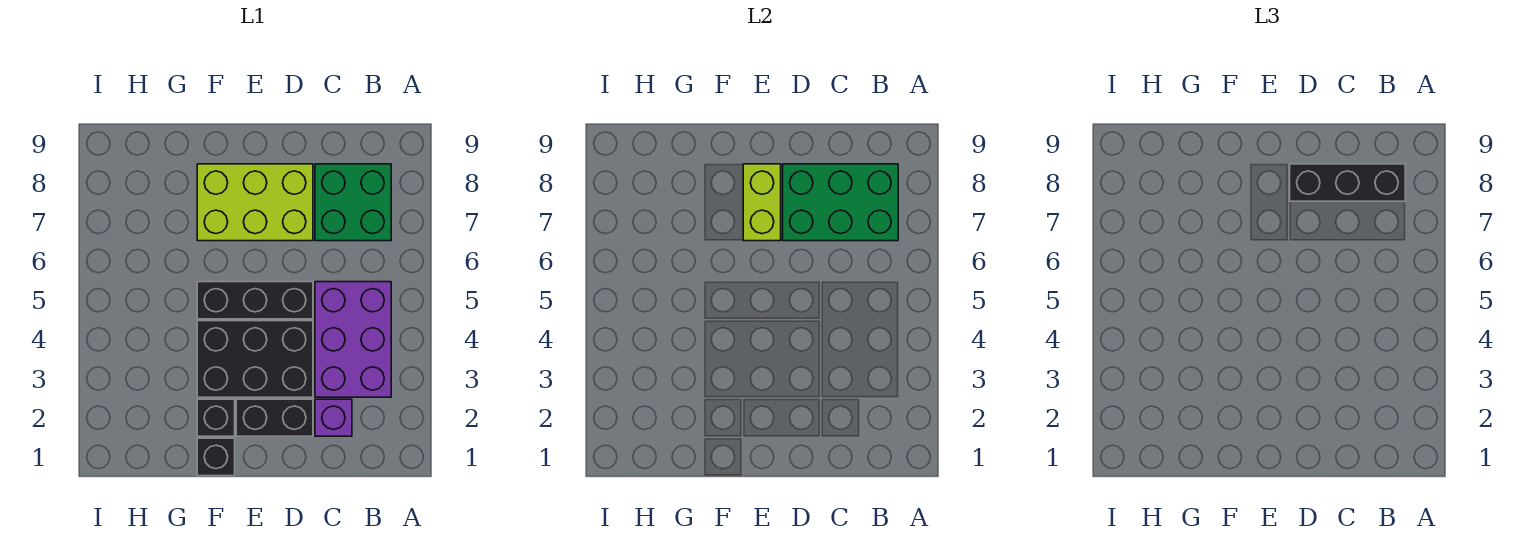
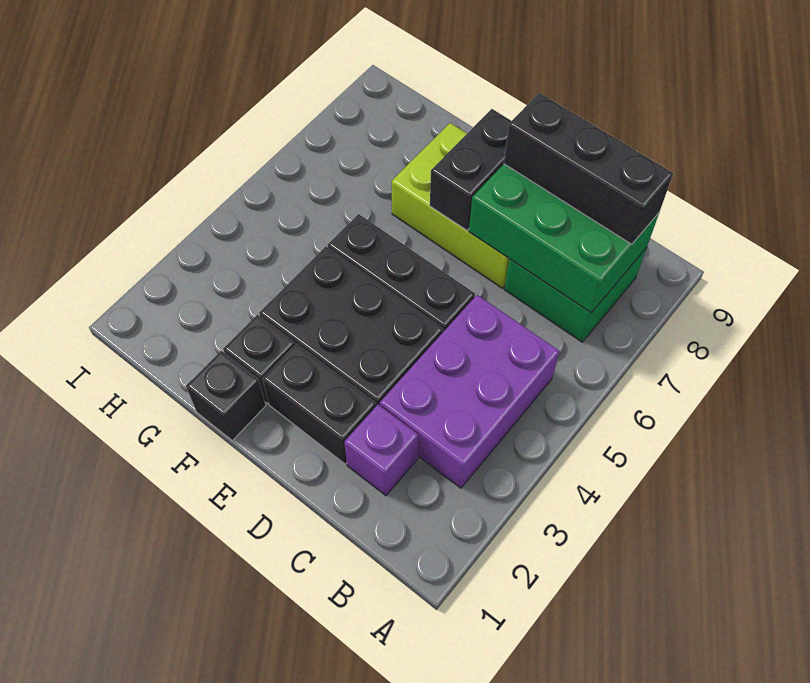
lime brick E7:E8 level 2 -> black brick E7:E8 level 2

